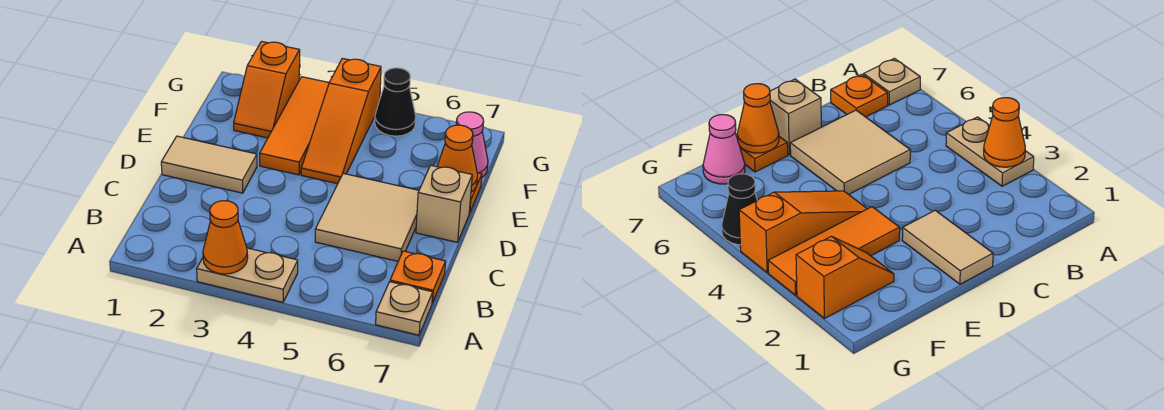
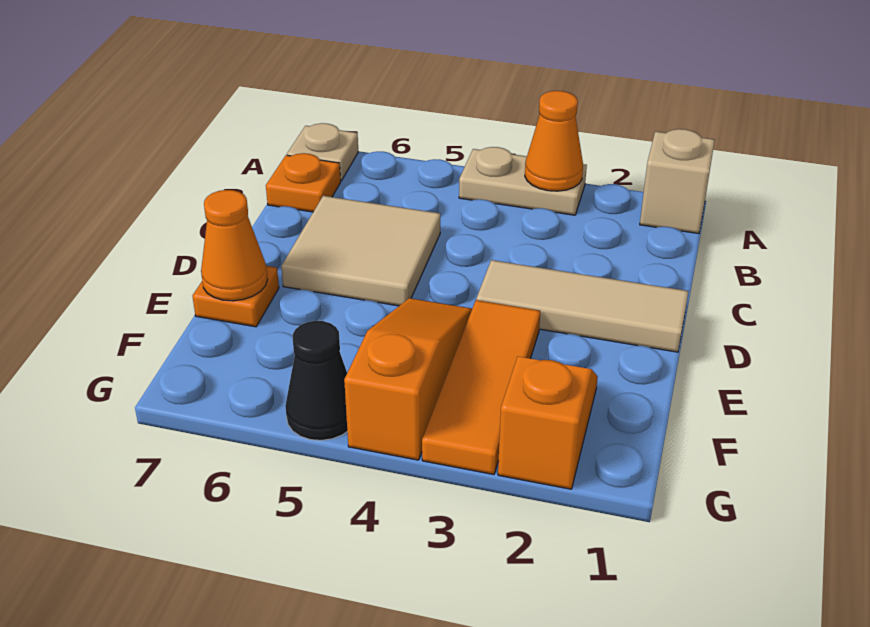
tan tile D1:D2 level 1 -> tan tile D1:D3 level 1
tan brick D7 level 1 -> tan brick A1 level 1
pink cone F7 level 1 -> none

